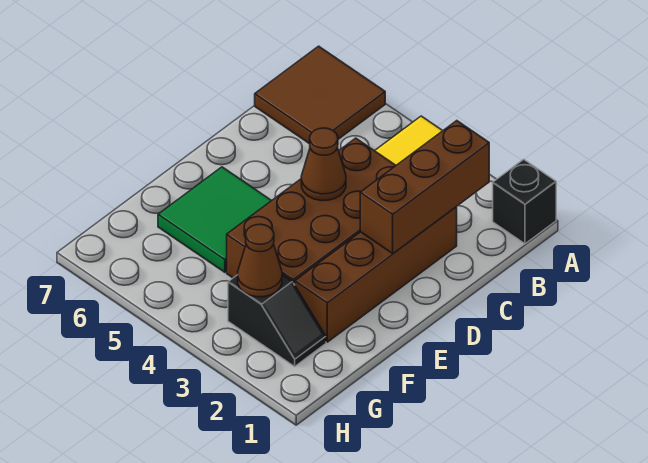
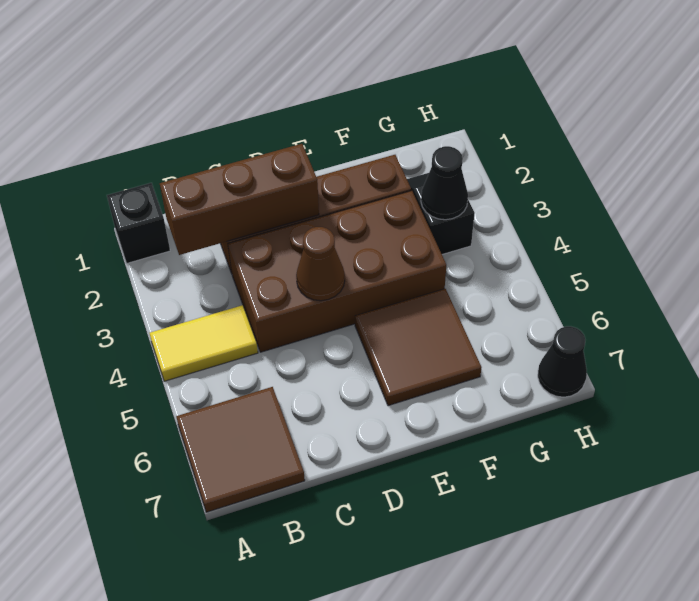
green tile E5:F6 level 1 -> brown tile E5:F6 level 1
brown cone G3 level 2 -> black cone G3 level 2
none -> black cone H7 level 1

